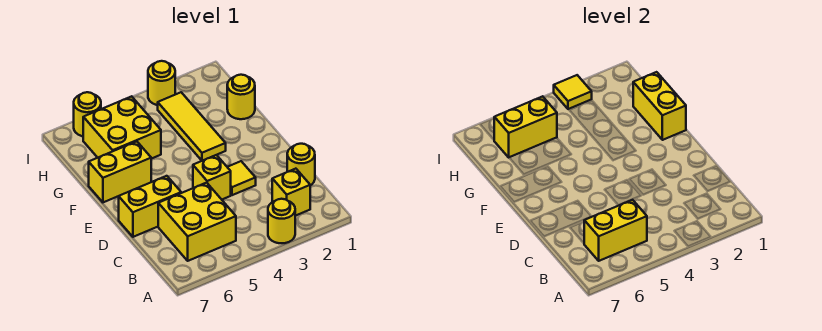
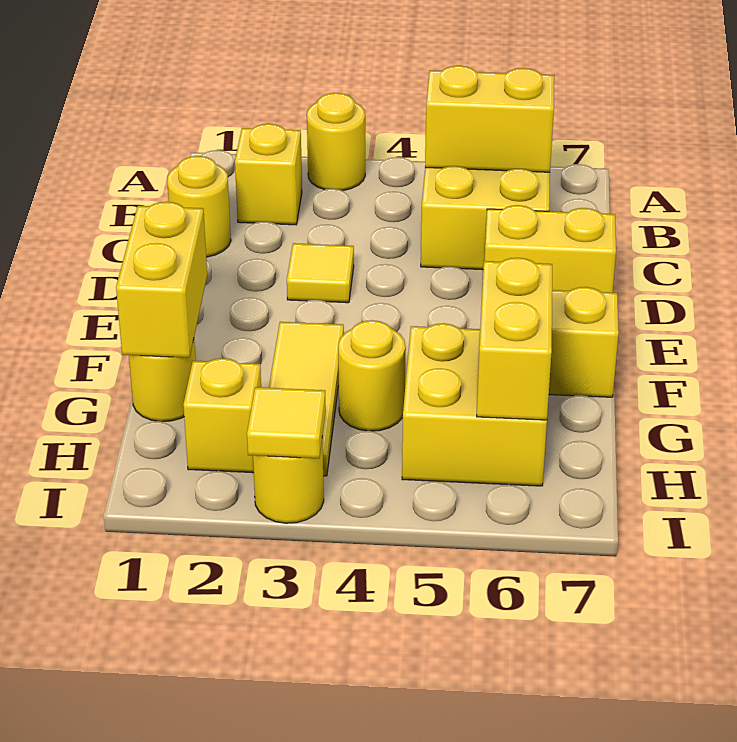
yellow brick D4 level 1 -> yellow brick H2 level 1
yellow brick H5:H6 level 2 -> yellow brick G6:H6 level 2
yellow round brick I6 level 1 -> yellow round brick G4 level 1

